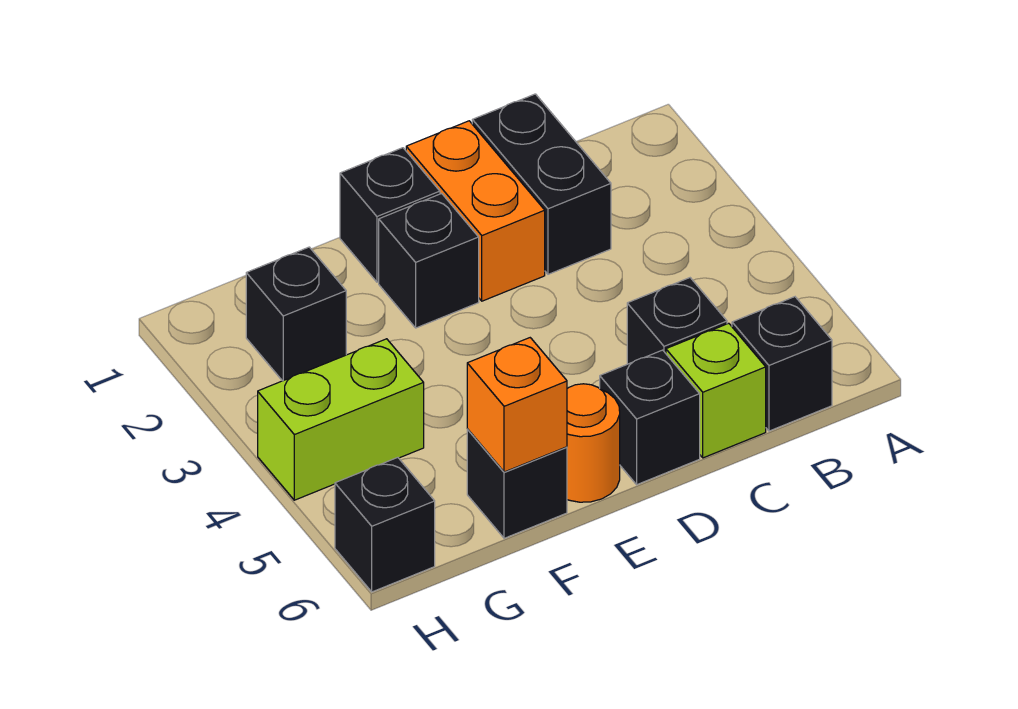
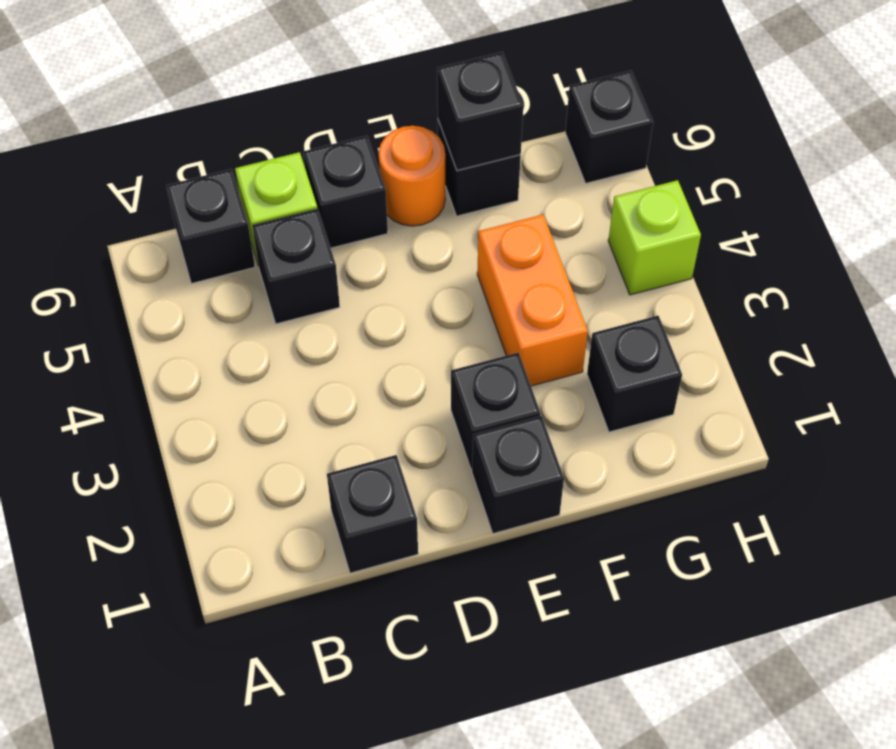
black brick C1:C2 level 1 -> black brick C1 level 1
orange brick D1:D2 level 1 -> orange brick F3:F4 level 1
orange brick F6 level 2 -> black brick F6 level 2
lime brick G4:H4 level 1 -> lime brick H4 level 1

